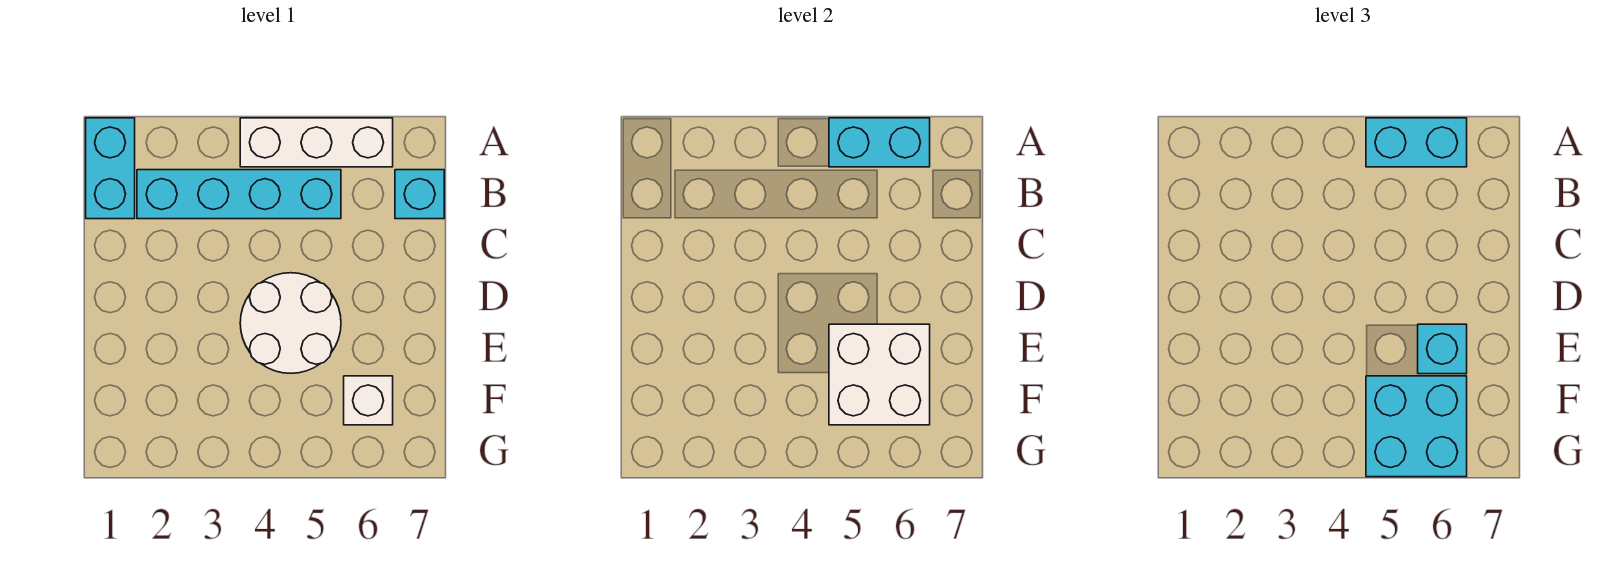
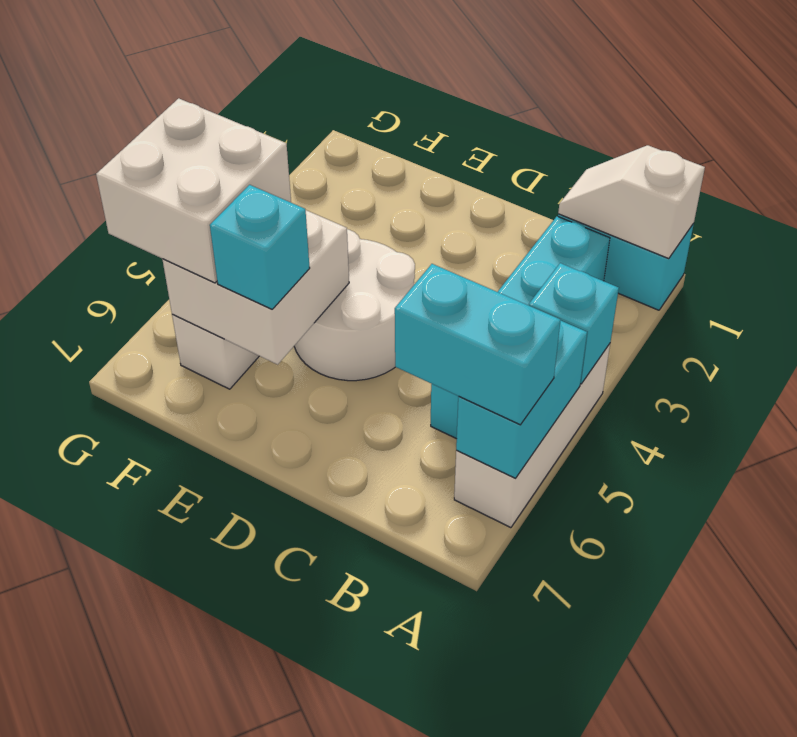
none -> white slope A1:B1 level 2 top A
cyan brick A5:A6 level 3 -> cyan brick A6:B6 level 3
cyan brick B7 level 1 -> cyan brick A4 level 2
cyan brick F5:G6 level 3 -> white brick F5:G6 level 3

